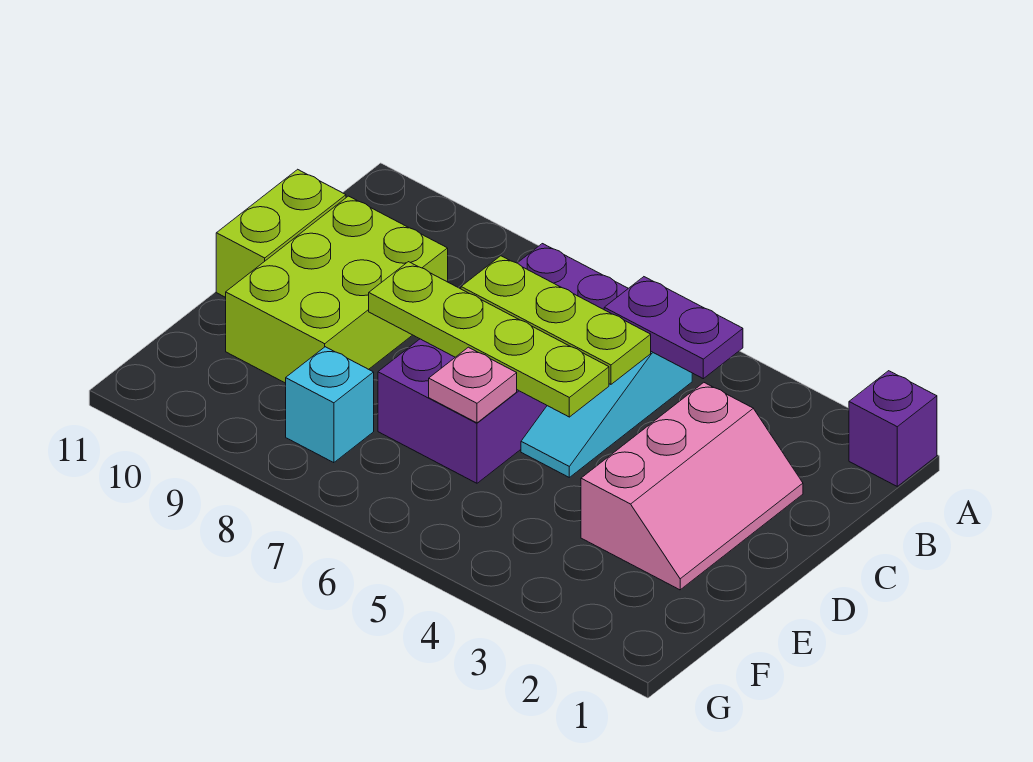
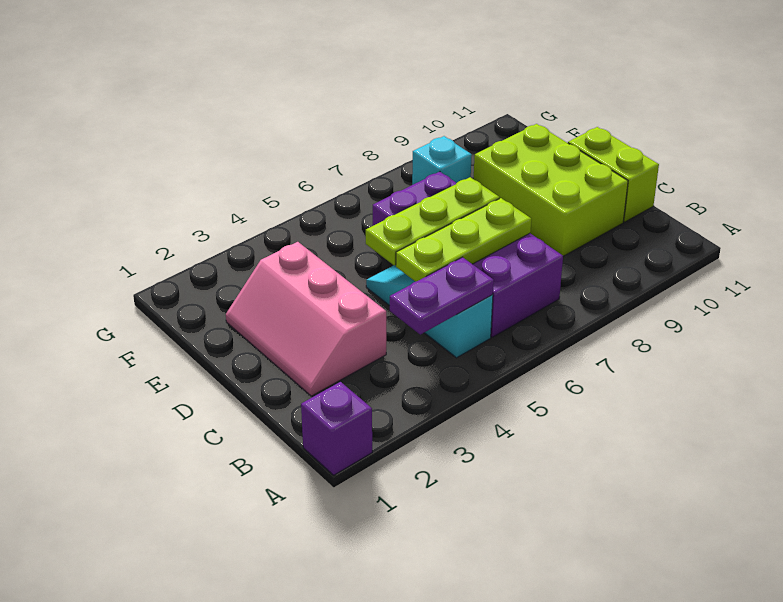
lime plate D5:D8 level 2 -> lime plate D5:D7 level 2
pink plate E6 level 2 -> none

